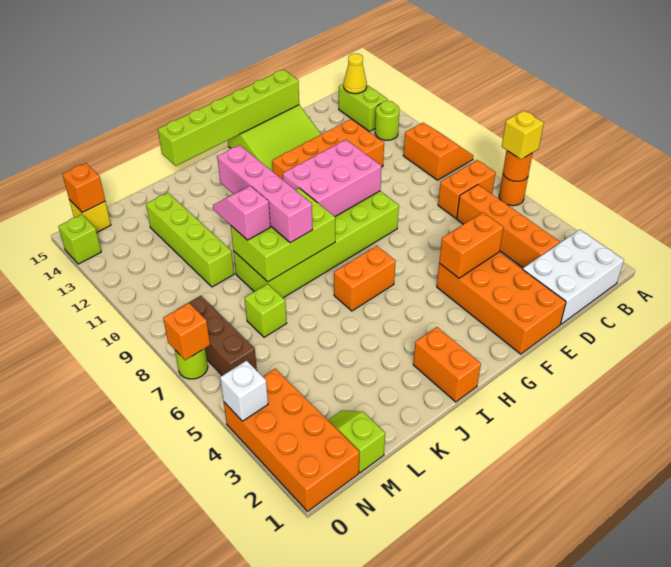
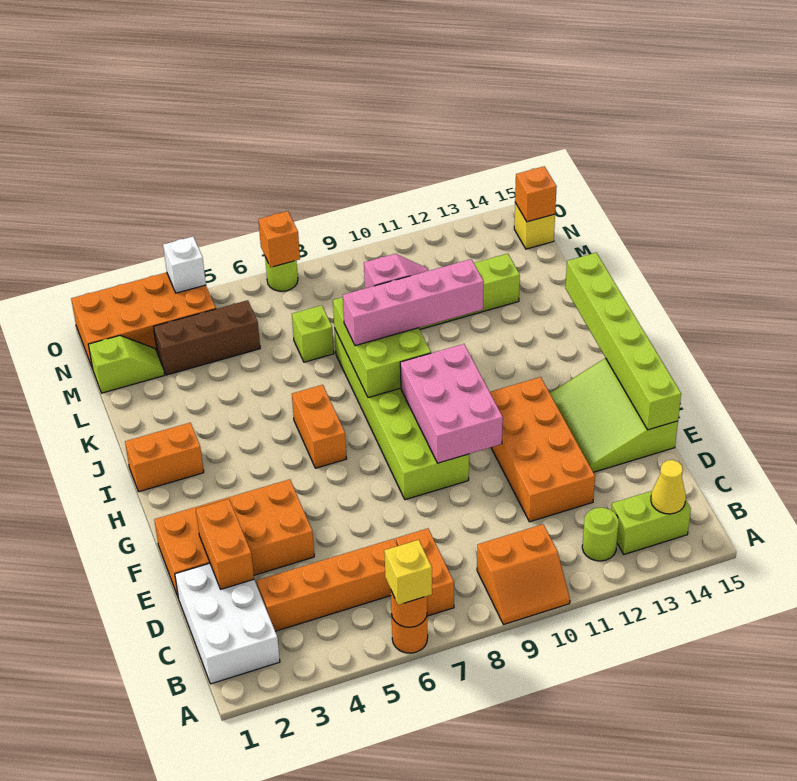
orange brick E4:F4 level 2 -> orange brick D2:E2 level 2
brown brick N6:N8 level 1 -> brown brick M3:M5 level 1
lime brick O14 level 1 -> none

